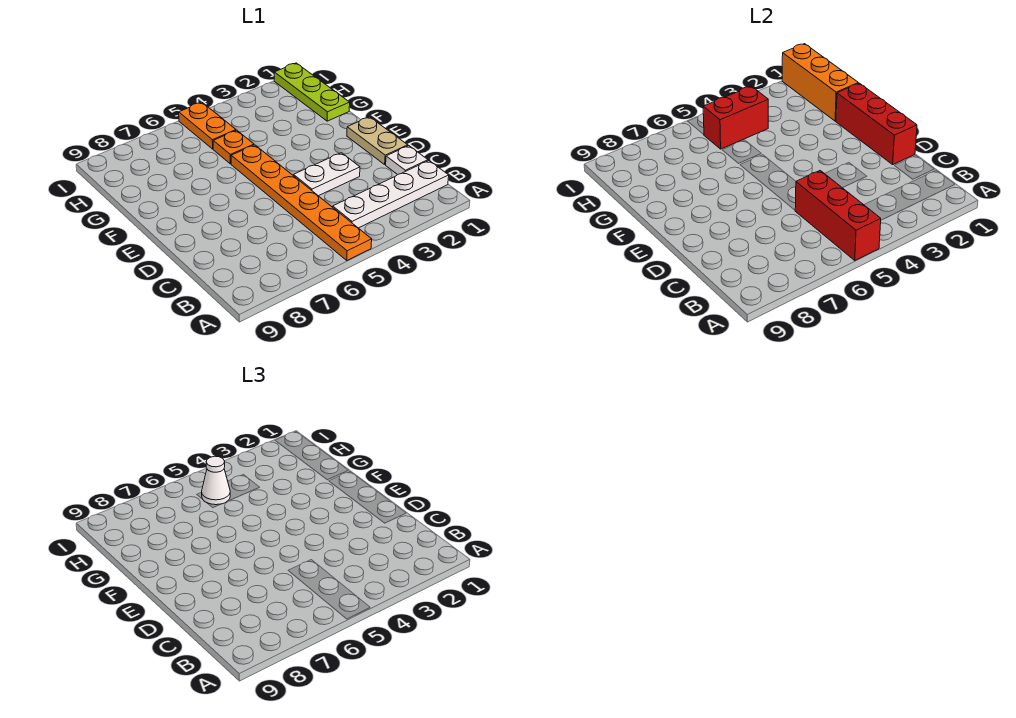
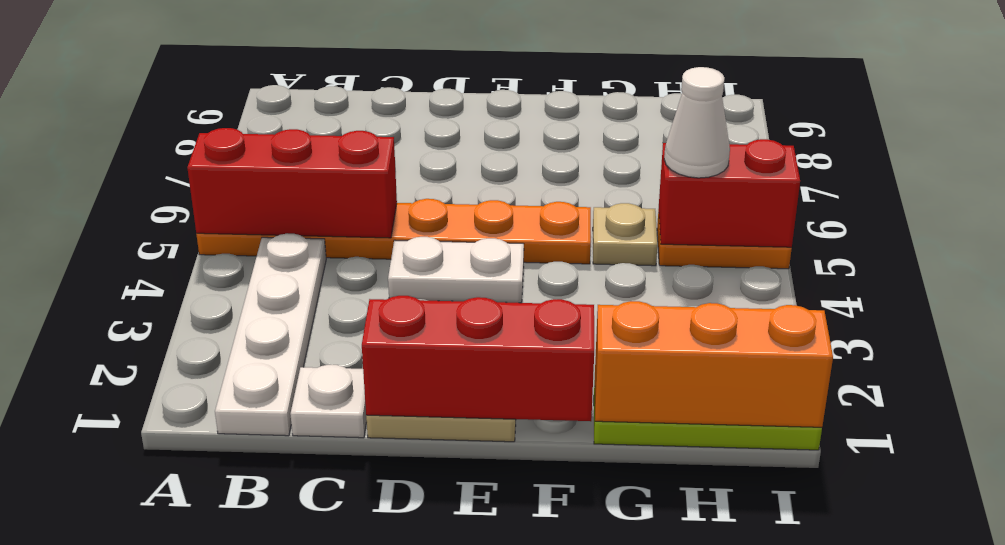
white plate D3:D4 level 1 -> white plate D4:E4 level 1
orange plate G5 level 1 -> tan plate G5 level 1
red brick H4:H5 level 2 -> red brick H5:I5 level 2

